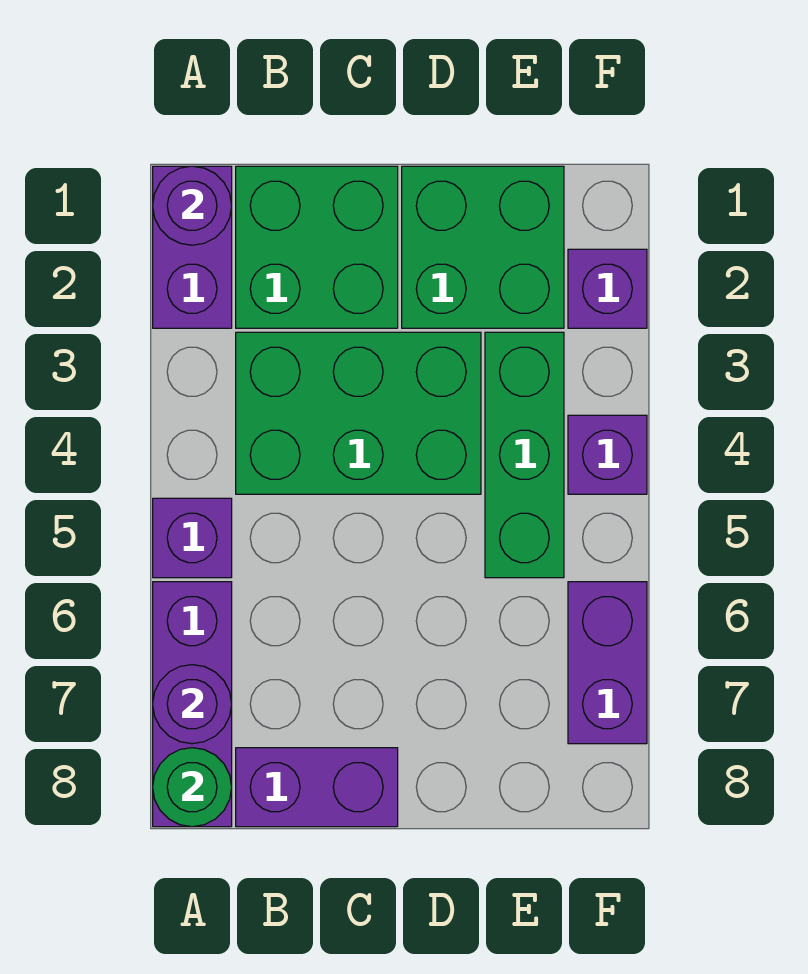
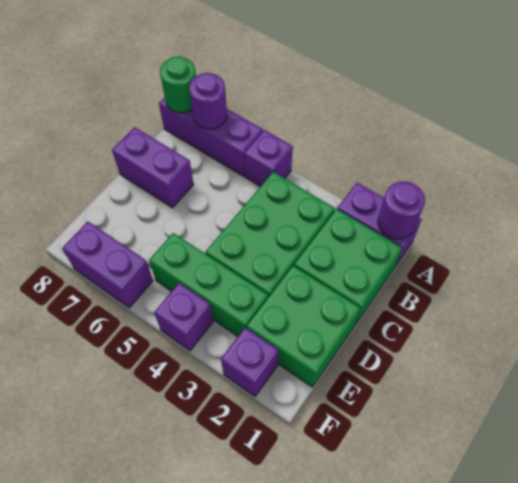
purple brick B8:C8 level 1 -> purple brick C7:C8 level 1

